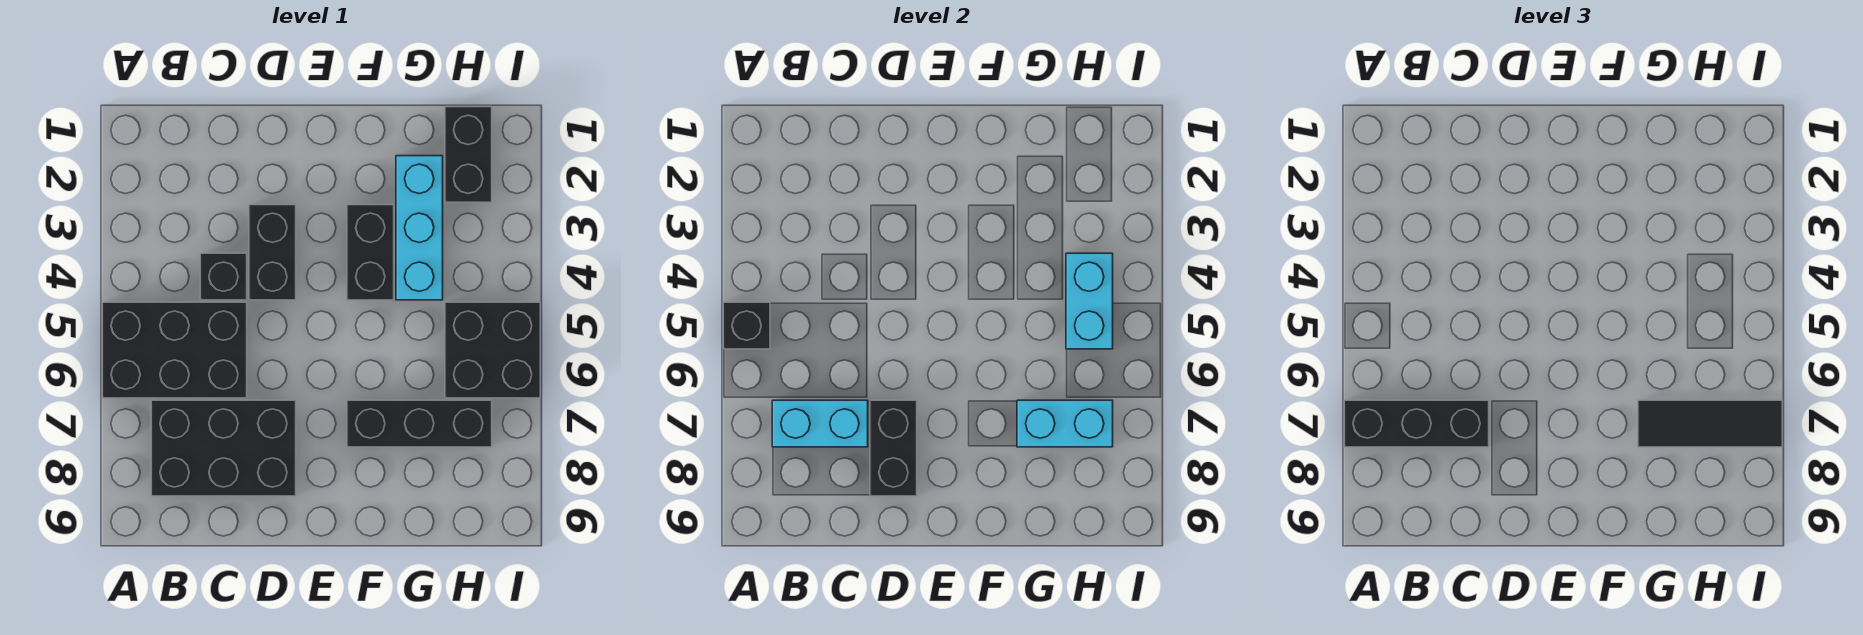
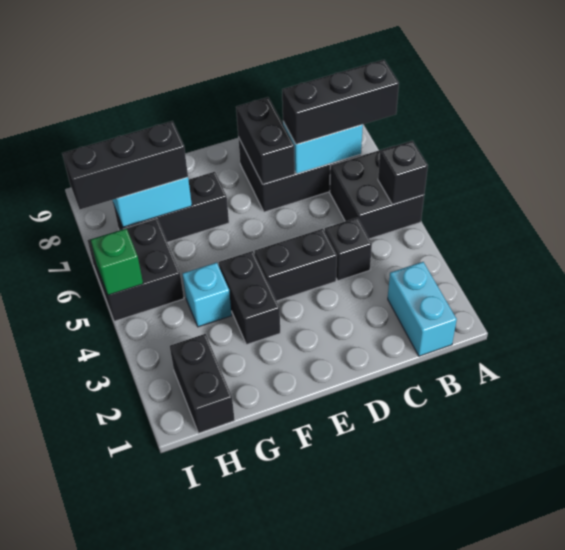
black brick A5:C6 level 1 -> black brick A5:B6 level 1
black brick D3:D4 level 1 -> black brick D4:E4 level 1
cyan brick G2:G4 level 1 -> cyan brick G4 level 1
black tile G7:I7 level 3 -> black brick G7:I7 level 3
cyan brick H4:H5 level 2 -> cyan brick B1:B2 level 1
none -> green brick I5 level 2

